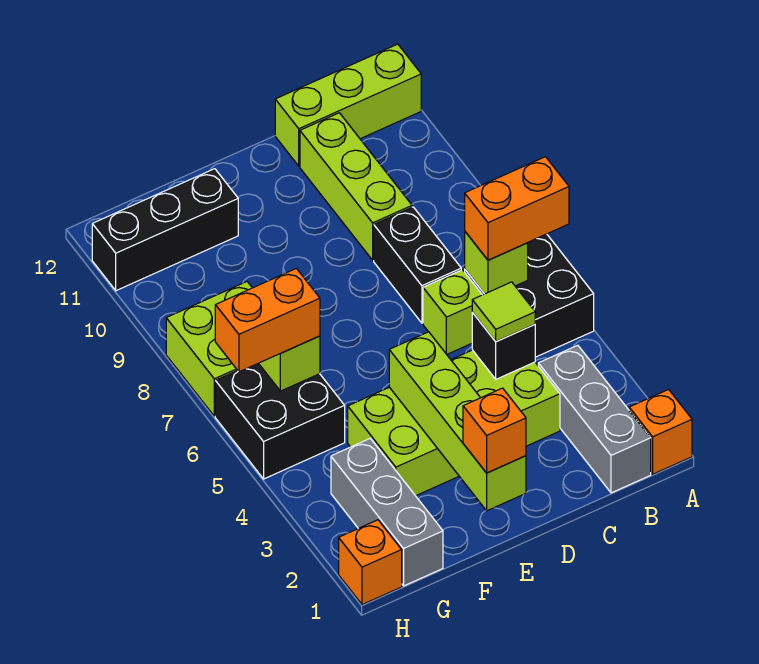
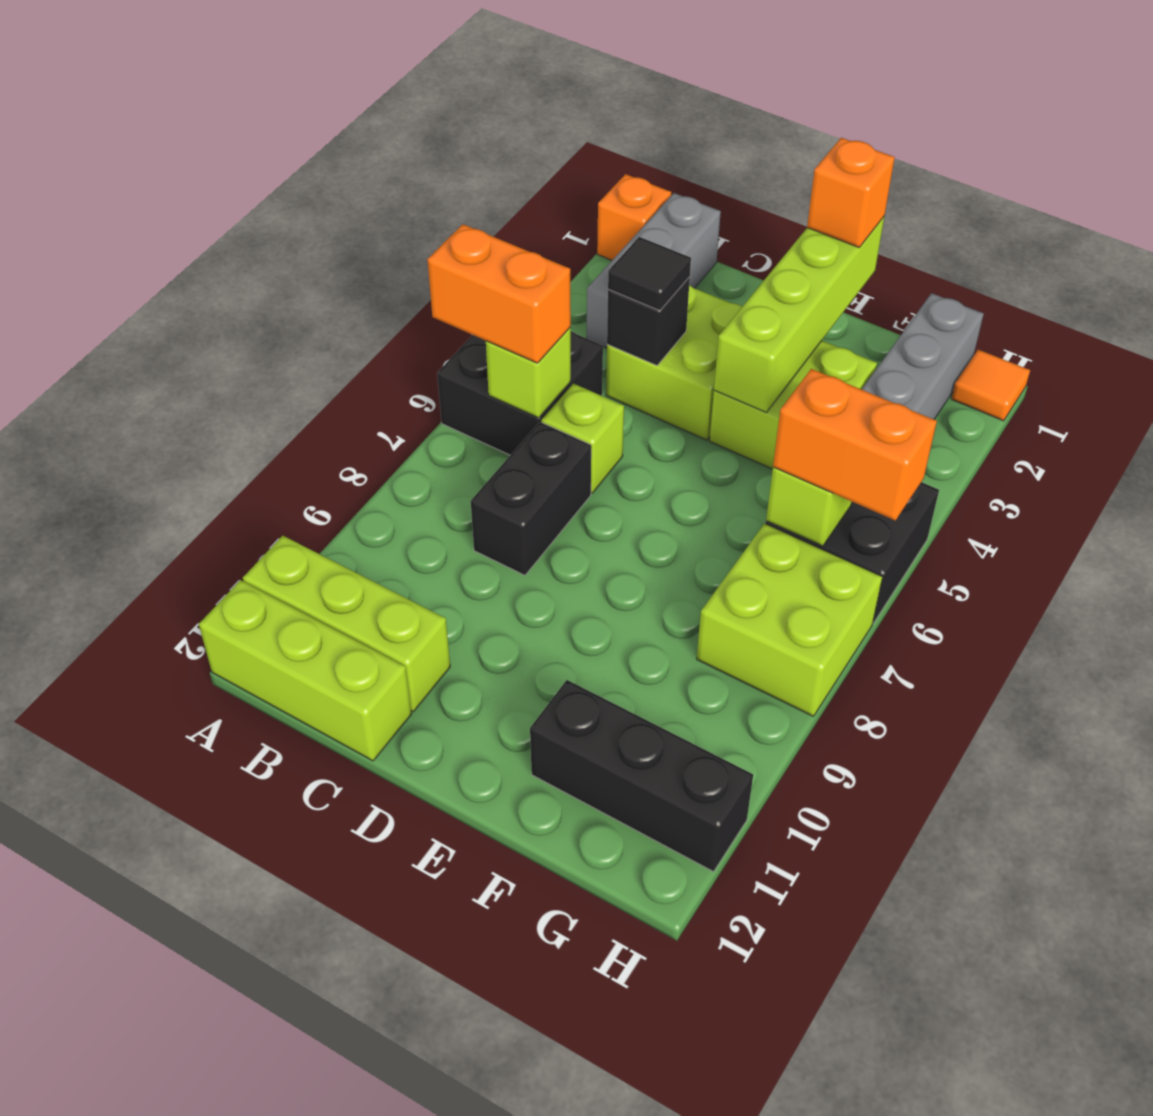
lime tile C4 level 3 -> black tile C4 level 3
lime brick C9:C11 level 1 -> lime brick A11:C11 level 1
orange brick H1 level 1 -> orange tile H1 level 1

